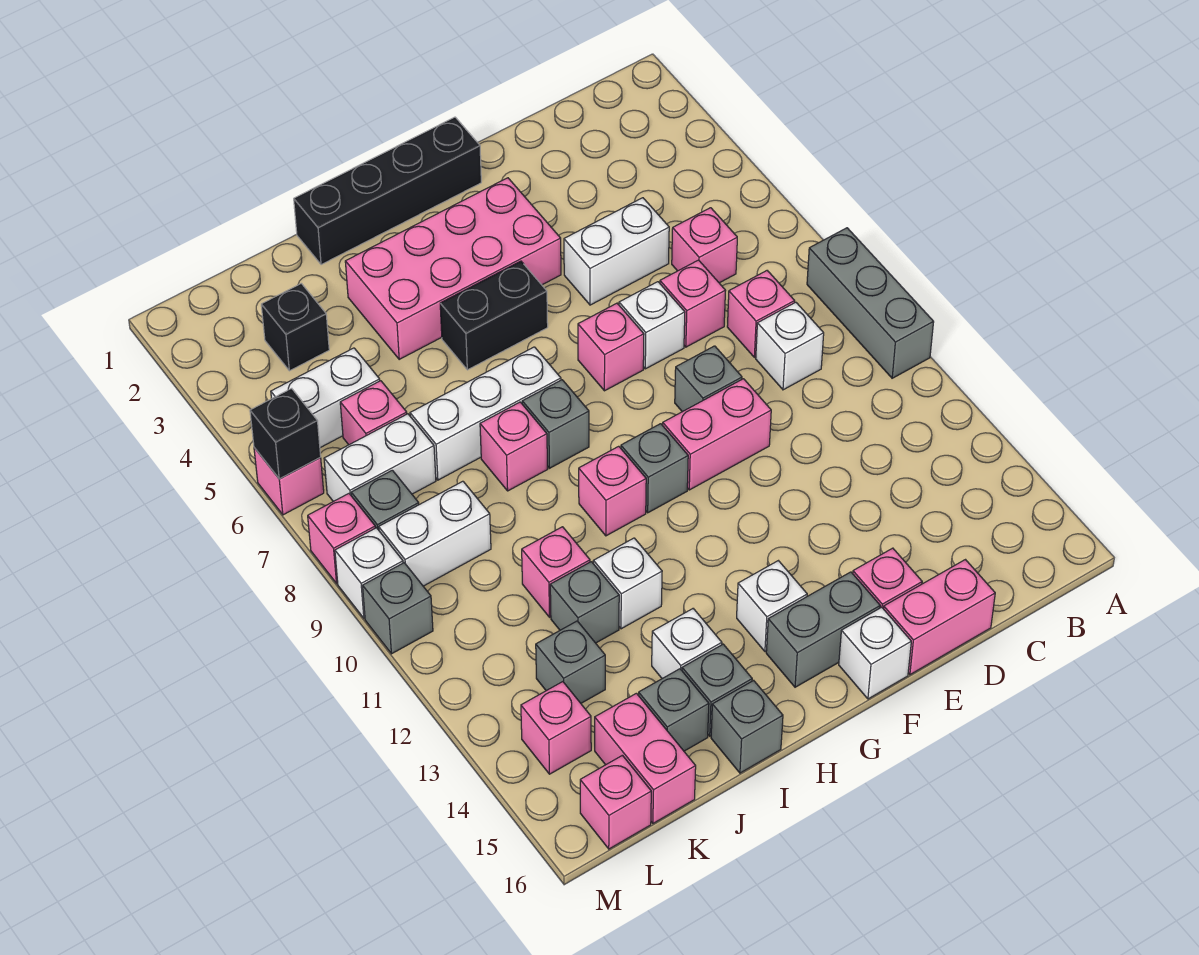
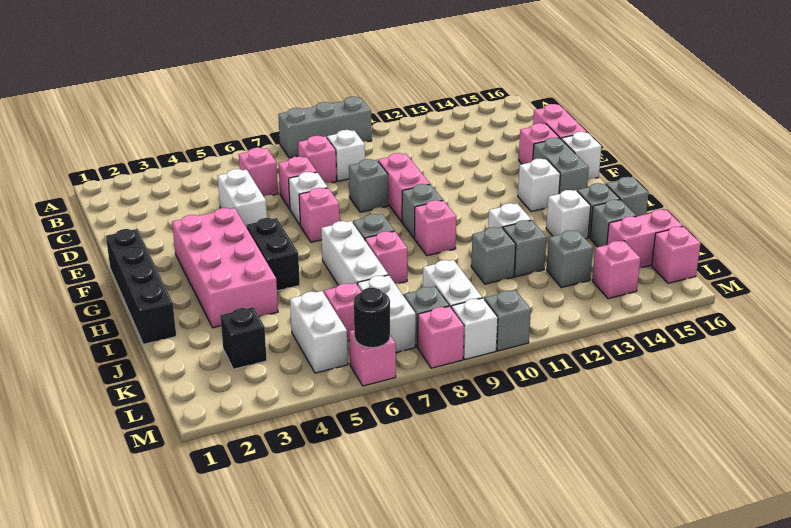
pink brick J11 level 1 -> grey brick J11 level 1
black brick M6 level 2 -> black round brick M6 level 2

